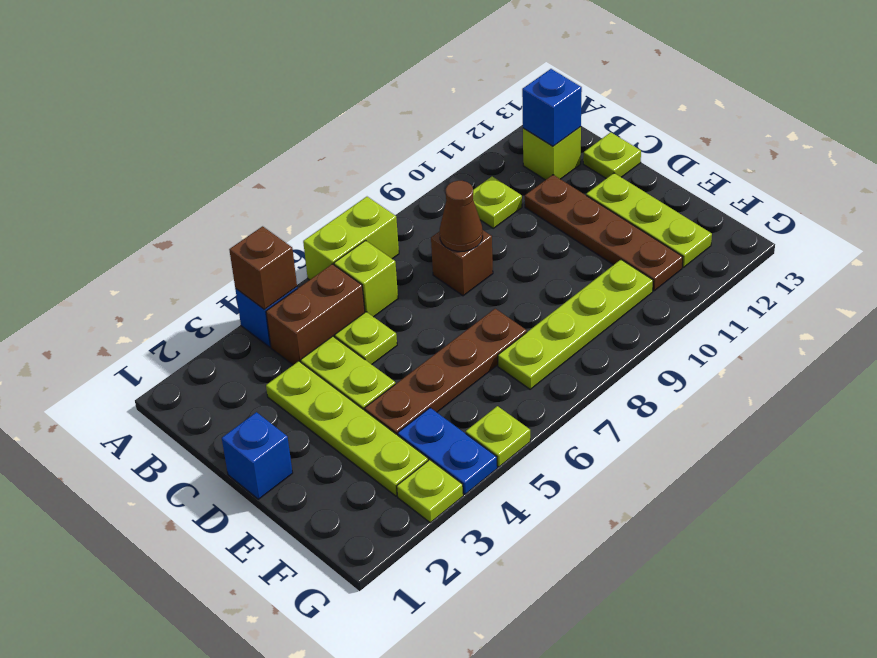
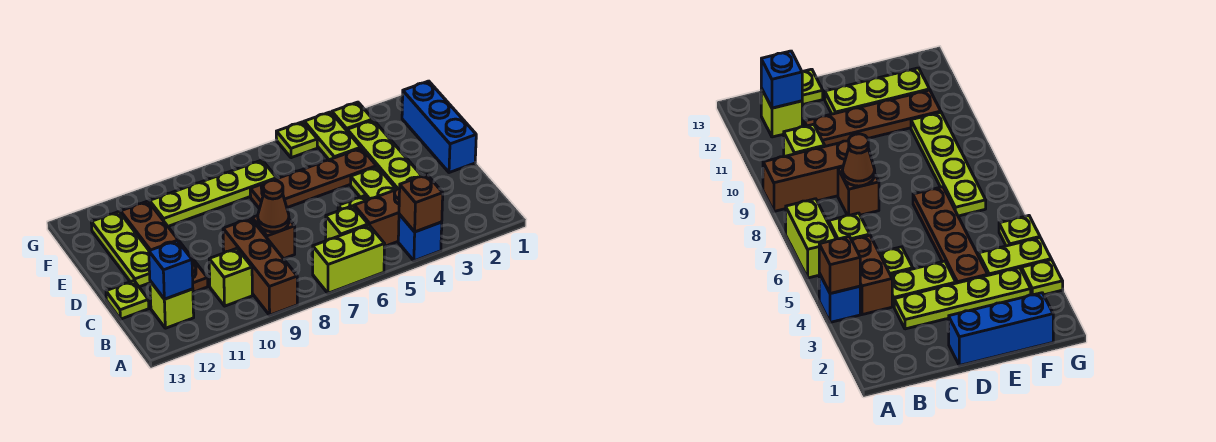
none -> brown brick A9:C9 level 1
lime plate B10 level 1 -> lime brick B10 level 1
blue brick D1 level 1 -> blue brick D1:F1 level 1
blue plate F4:G4 level 1 -> lime plate F4:G4 level 1

